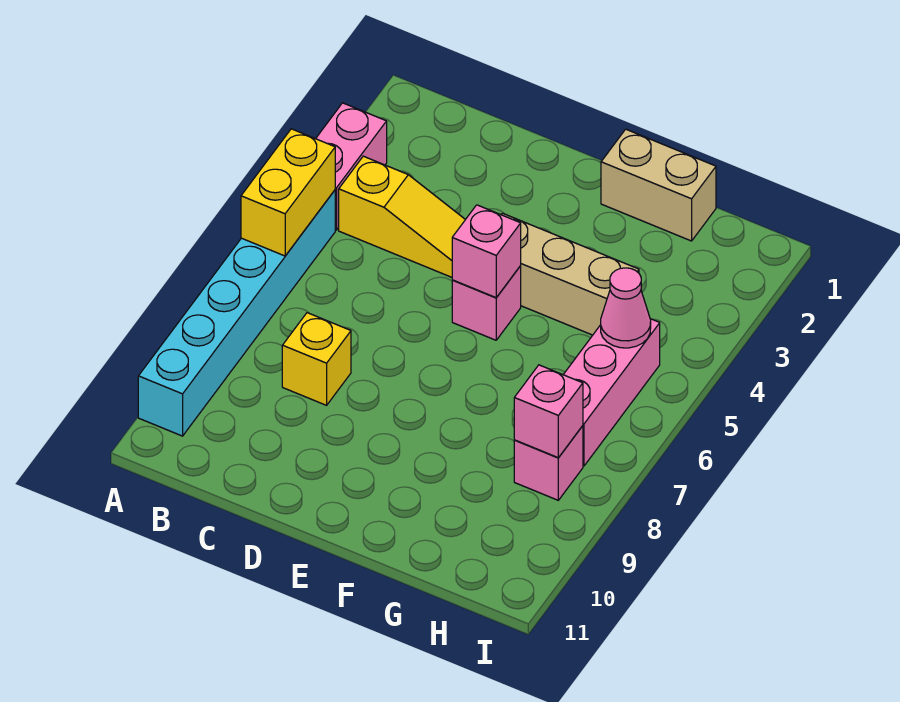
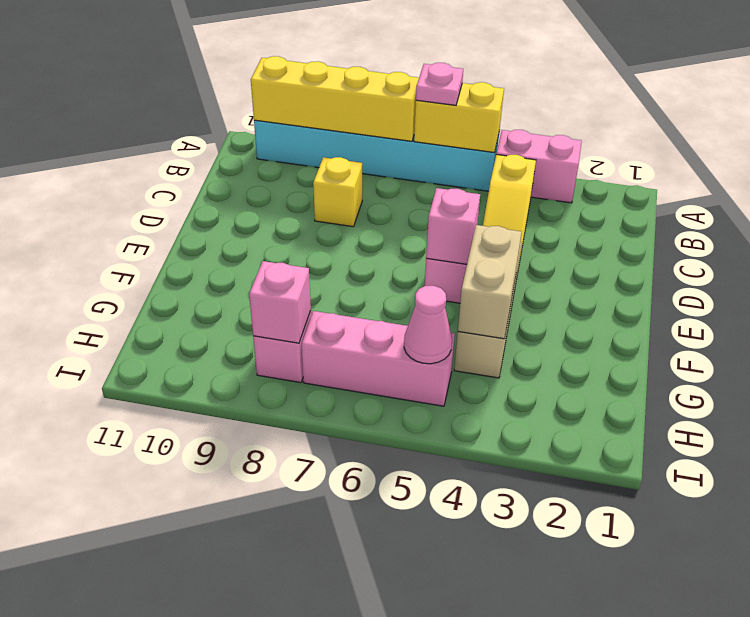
none -> pink plate A6 level 3
none -> yellow brick A7:A10 level 2
tan brick F1:G1 level 1 -> tan brick F4:G4 level 2

